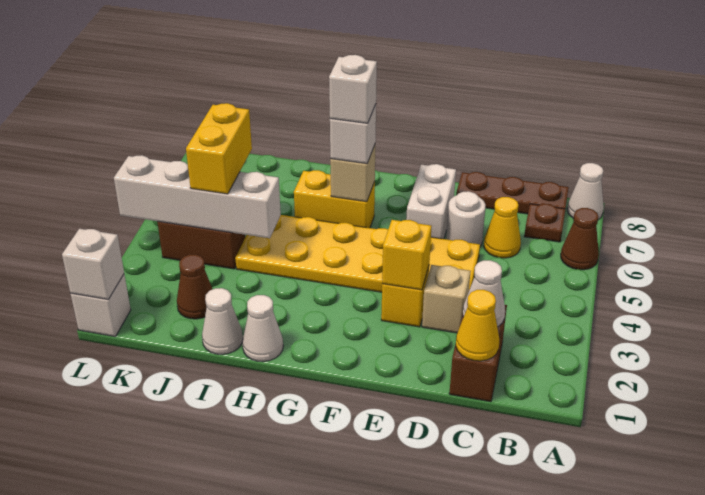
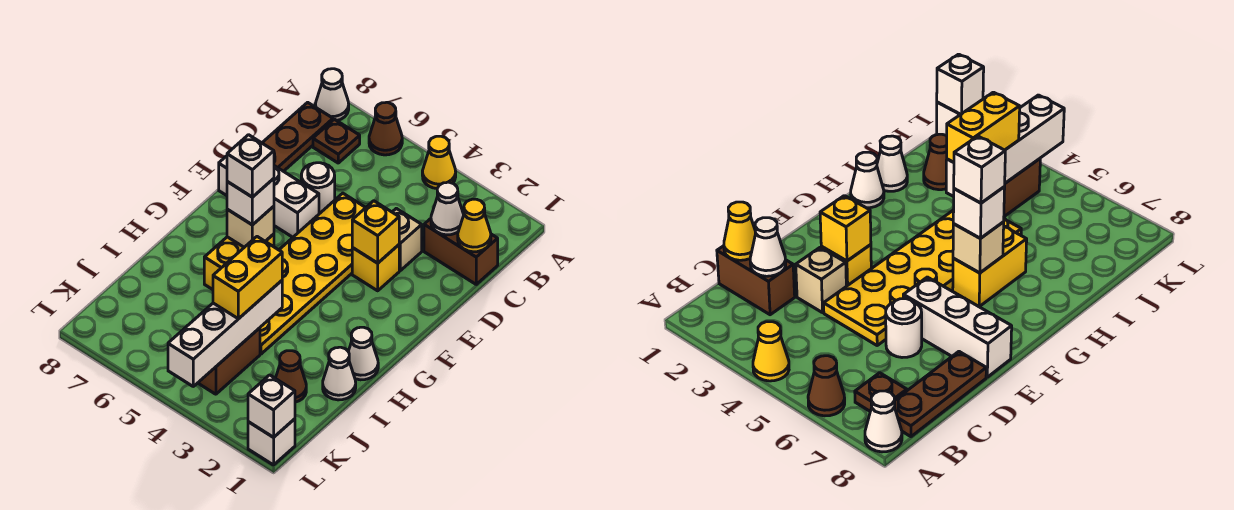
yellow cone C6 level 1 -> yellow cone A4 level 1
white brick E6:E7 level 1 -> white brick E6:E8 level 1
yellow brick J4:J5 level 3 -> yellow brick I4:J4 level 3

